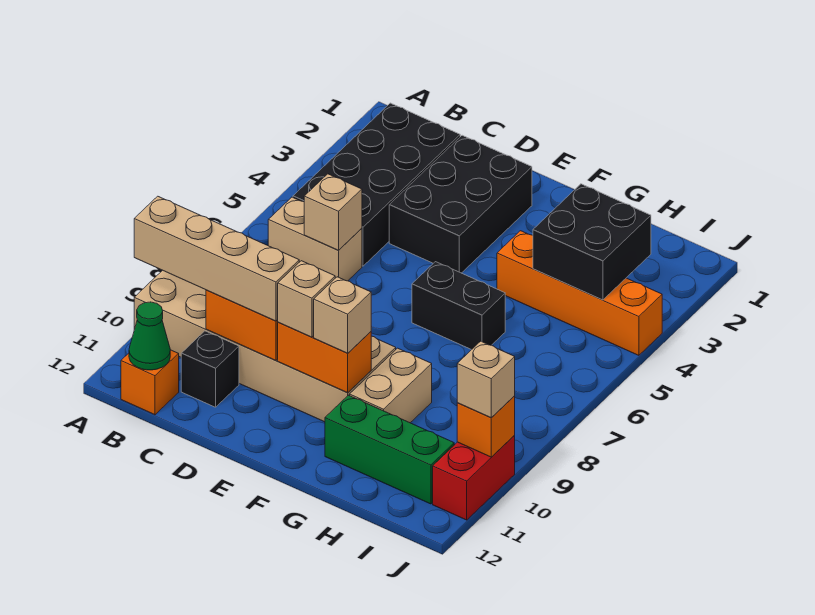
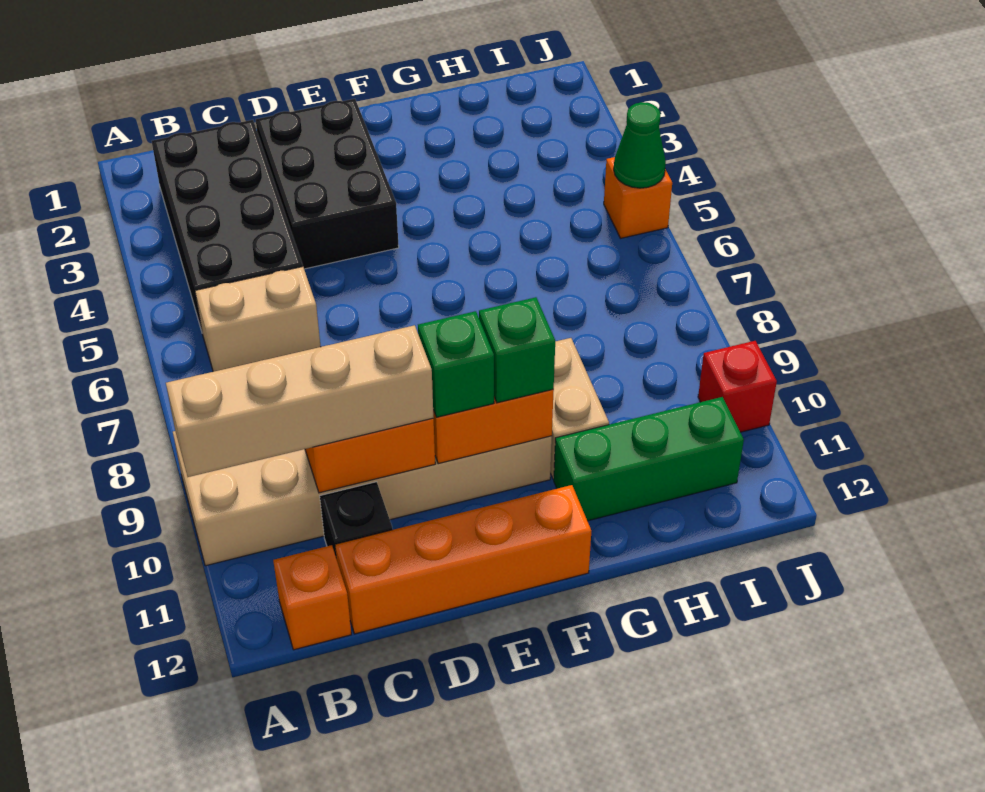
green cone B12 level 2 -> green cone J5 level 2
tan brick C6 level 2 -> none
tan brick E10 level 3 -> green brick E10 level 3
black brick F6:G6 level 1 -> none
tan brick F10 level 3 -> green brick F10 level 3
orange brick G4:J4 level 1 -> orange brick C12:F12 level 1
black brick H3:I4 level 2 -> none
red brick J10:J11 level 1 -> red brick J10 level 1
orange brick J10 level 2 -> orange brick J5 level 1
tan brick J10 level 3 -> none

